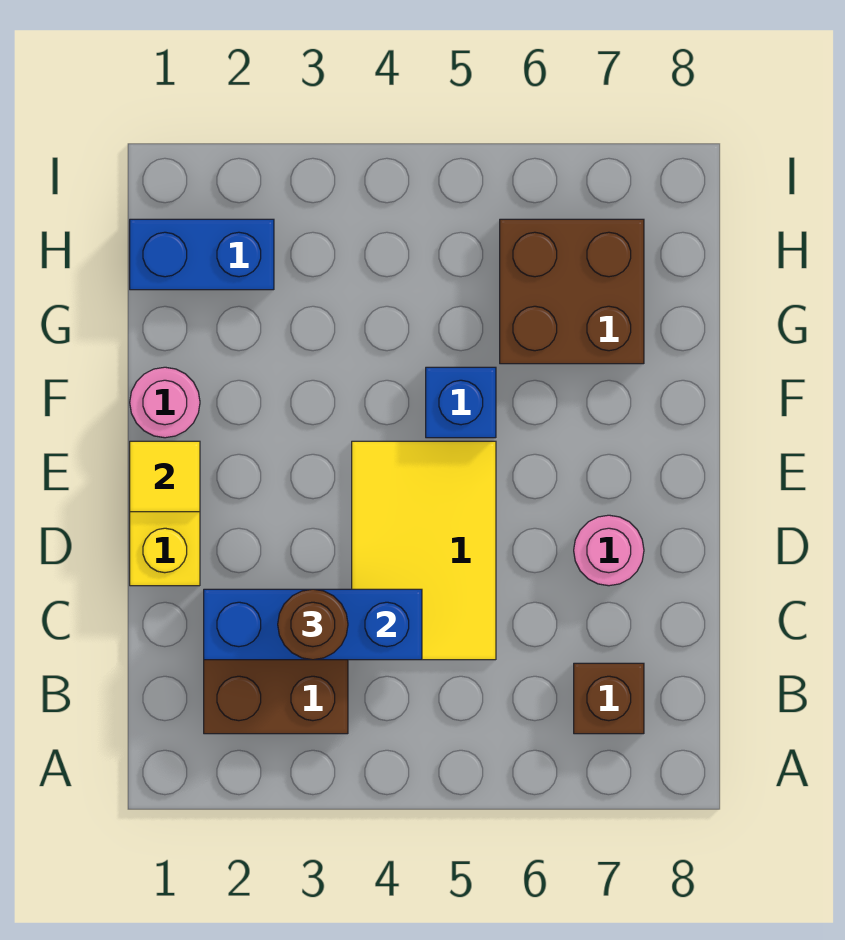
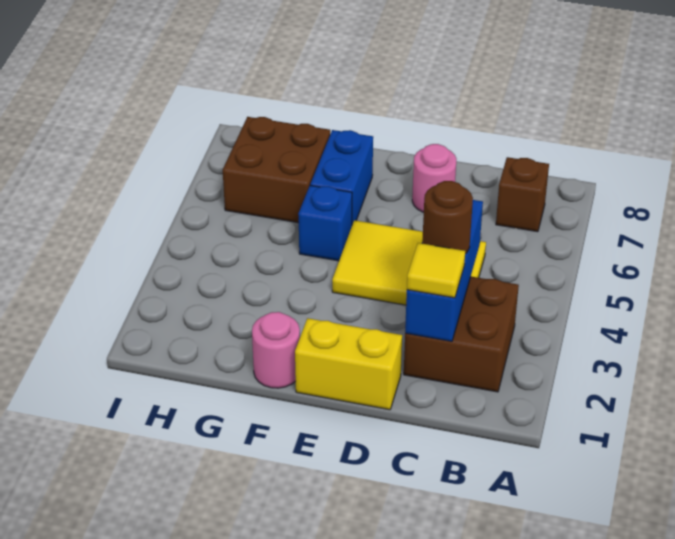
yellow tile E1 level 2 -> yellow tile C2 level 3
blue brick H1:H2 level 1 -> blue brick F6:F7 level 1

